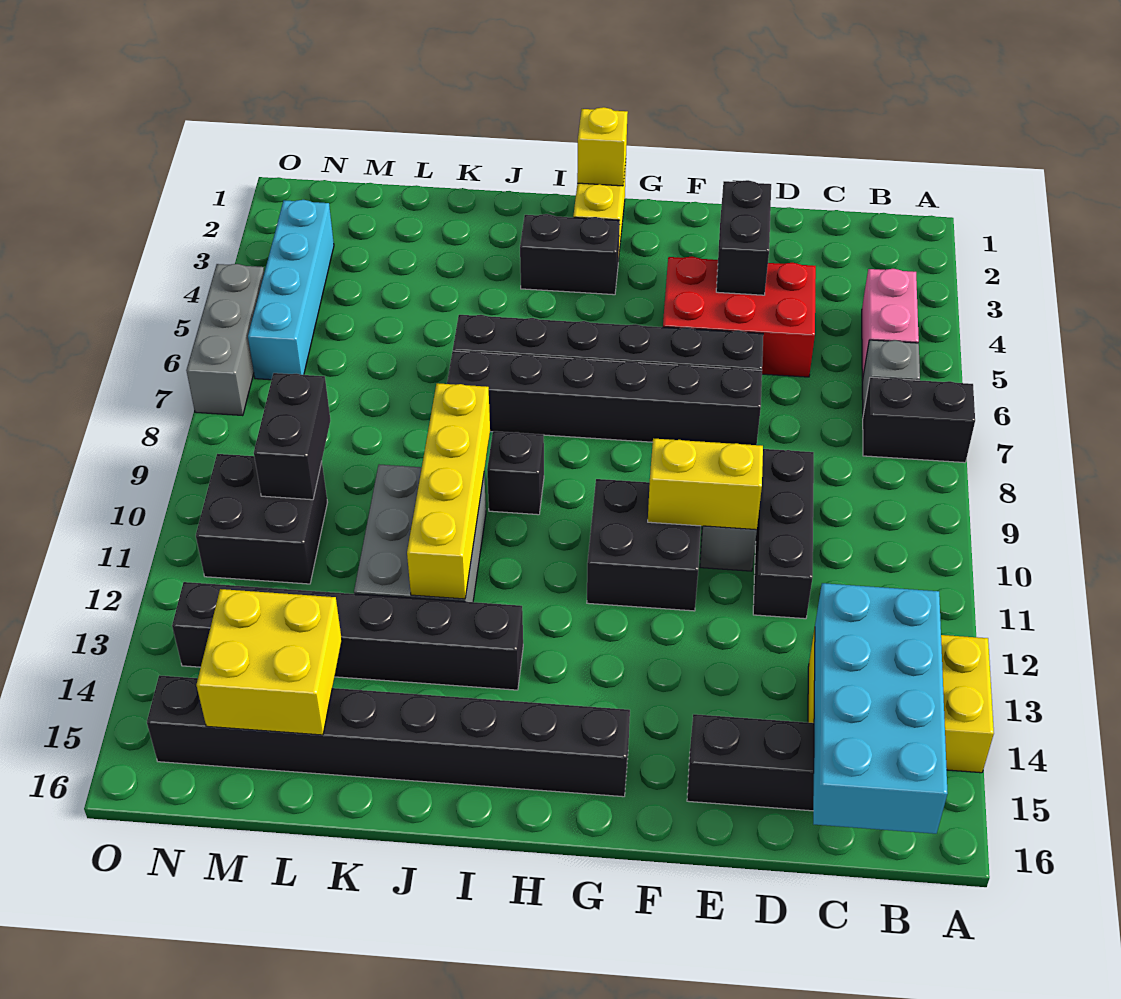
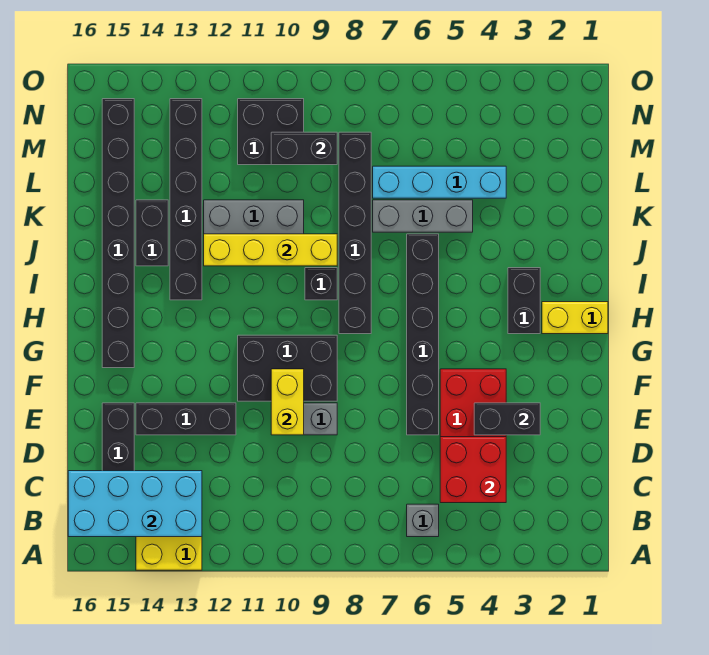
black brick A7:B7 level 1 -> black brick J14:K14 level 1
pink brick B4:B5 level 1 -> none
none -> red brick C4:D5 level 2
black brick D9:D11 level 1 -> black brick E12:E14 level 1
black brick E7:J7 level 1 -> black brick H8:M8 level 1
black brick F10:G11 level 1 -> black brick F9:G11 level 1
yellow brick H1 level 2 -> none
yellow brick L14:M15 level 2 -> none
cyan brick N3:N6 level 1 -> cyan brick L4:L7 level 1
grey brick O5:O7 level 1 -> grey brick K5:K7 level 1

